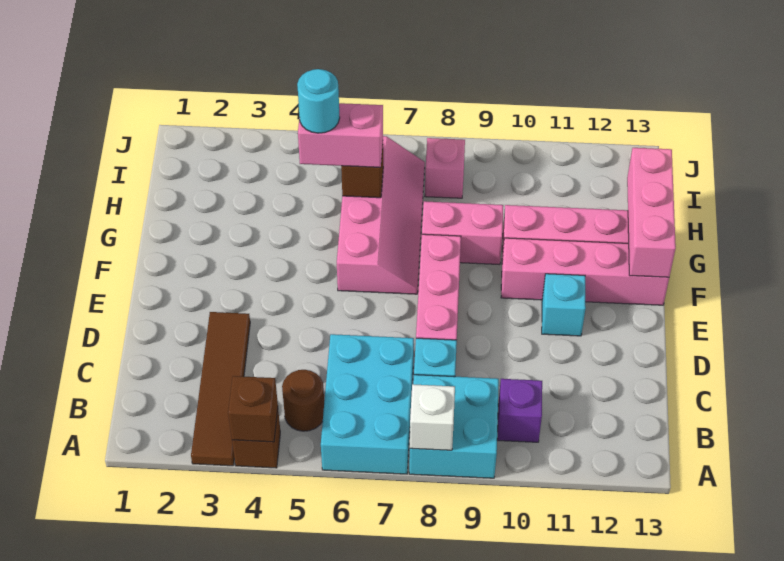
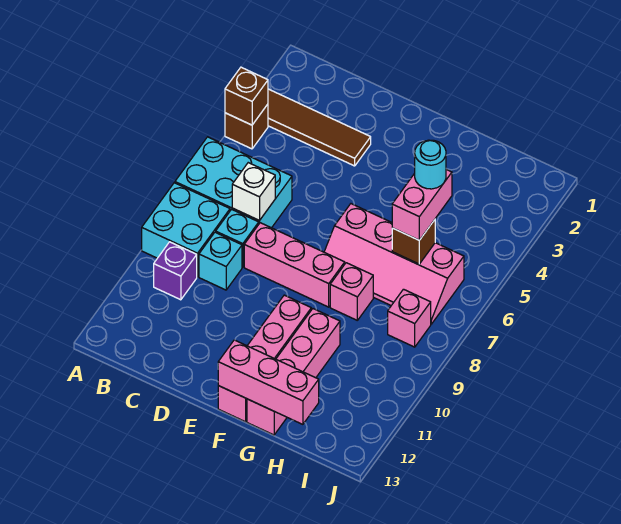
white brick A8 level 2 -> white brick C7 level 2
brown round brick B5 level 1 -> none
cyan brick E11 level 1 -> cyan brick C9 level 1
pink brick G8:G9 level 1 -> pink brick G8 level 1

